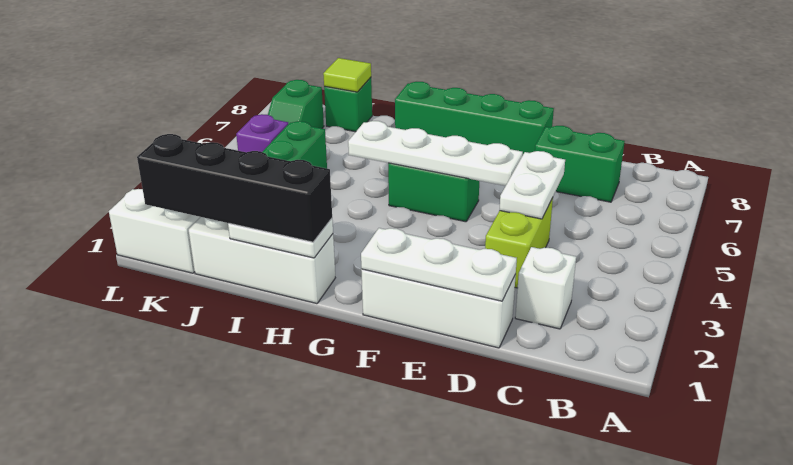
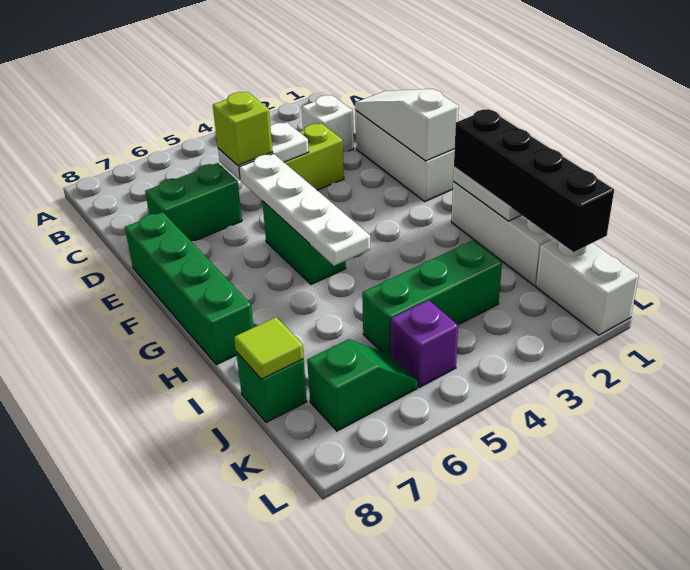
green brick C7:D7 level 1 -> green brick D6:D7 level 1
white plate D1:F1 level 2 -> white slope D1:F1 level 2 top F
none -> lime brick D5 level 3

